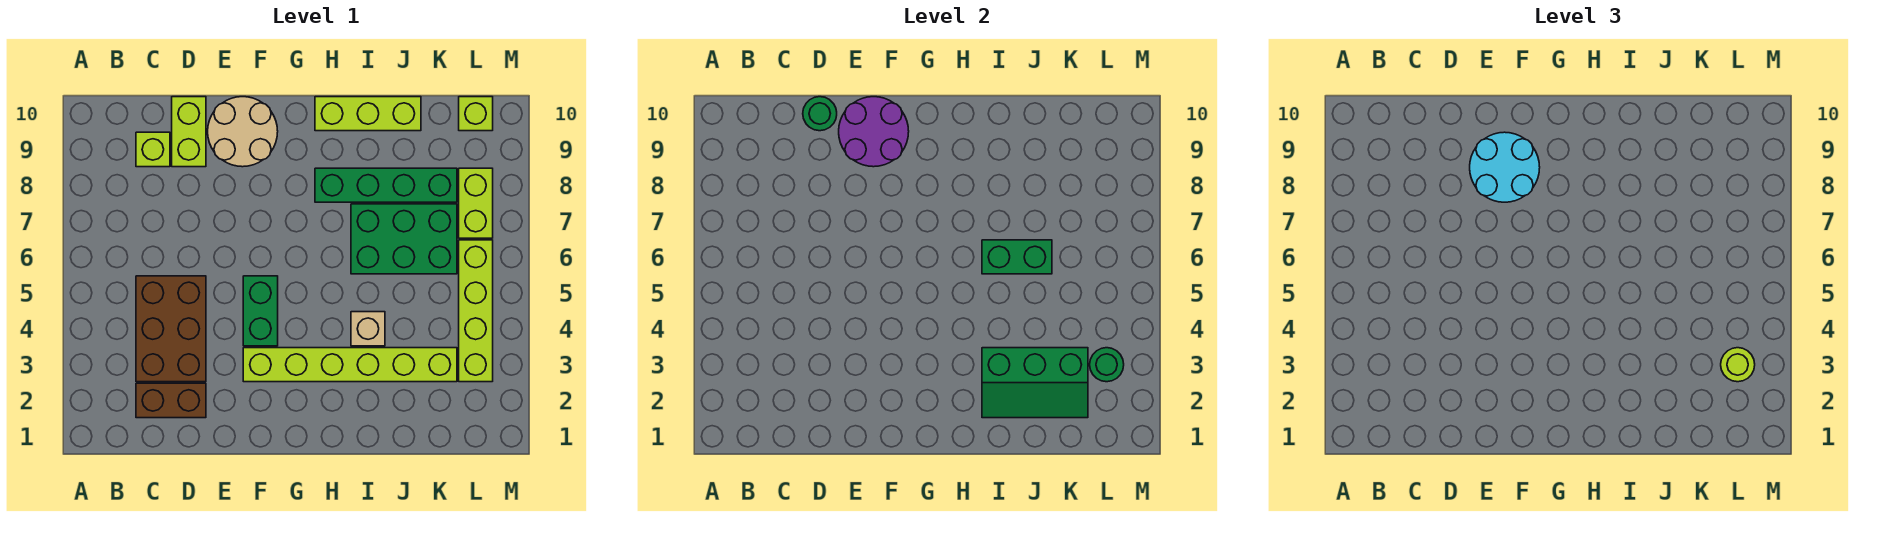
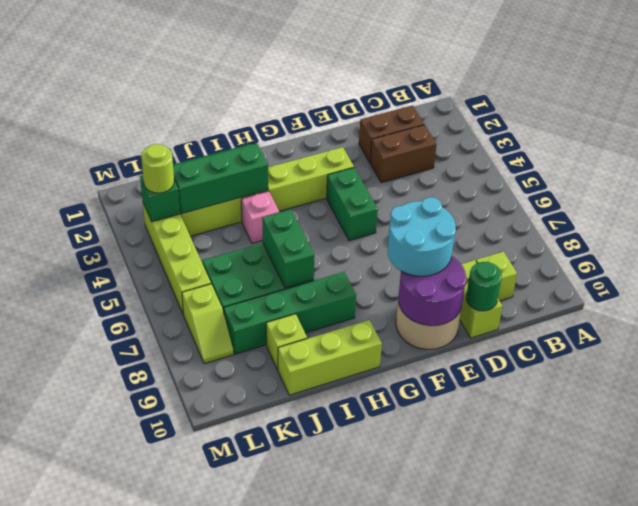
brown brick C3:D5 level 1 -> brown brick C3:D3 level 1
tan brick I4 level 1 -> pink brick I4 level 1
green brick I6:J6 level 2 -> green brick I6:I7 level 2
green round brick L3 level 2 -> green brick L3 level 2
lime brick L7:L8 level 1 -> lime slope L7:L8 level 1 top 7
lime brick L10 level 1 -> lime brick J9 level 1

